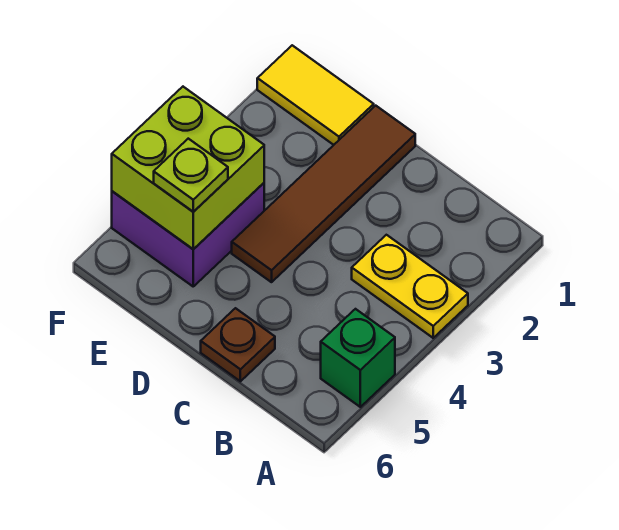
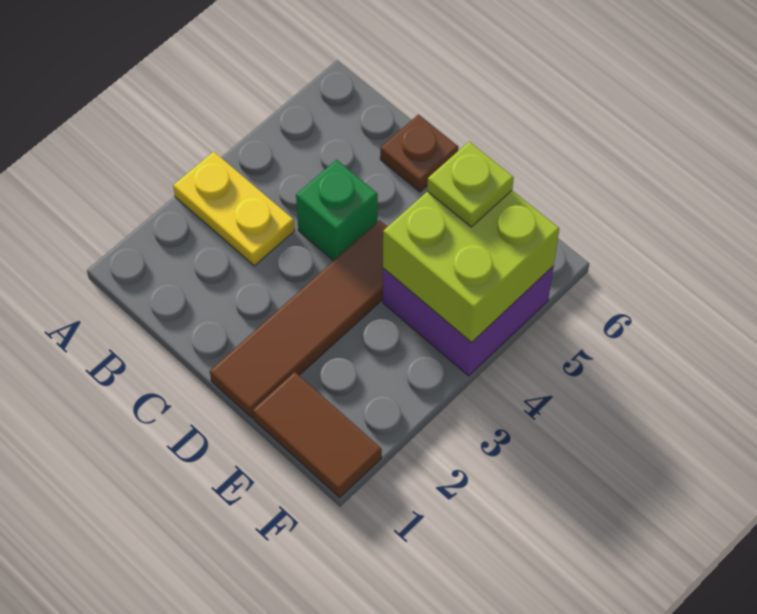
green brick A5 level 1 -> green brick C4 level 1
yellow tile E1:F1 level 1 -> brown tile E1:F1 level 1

